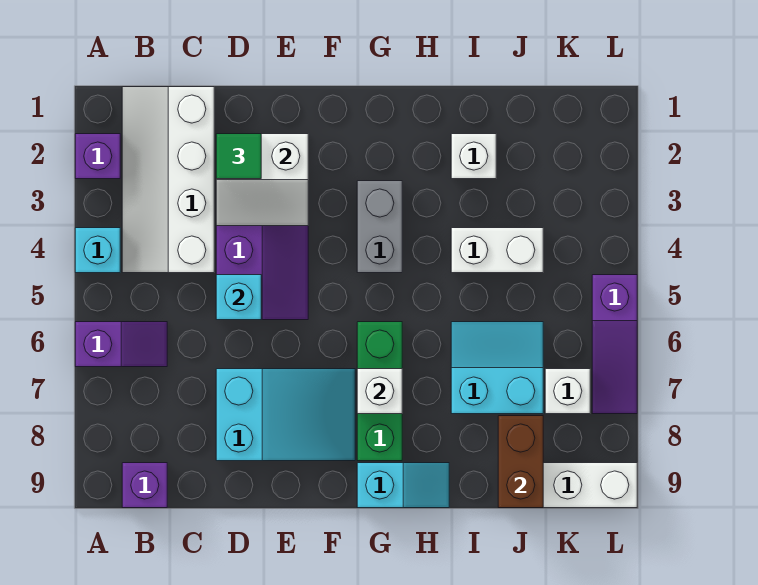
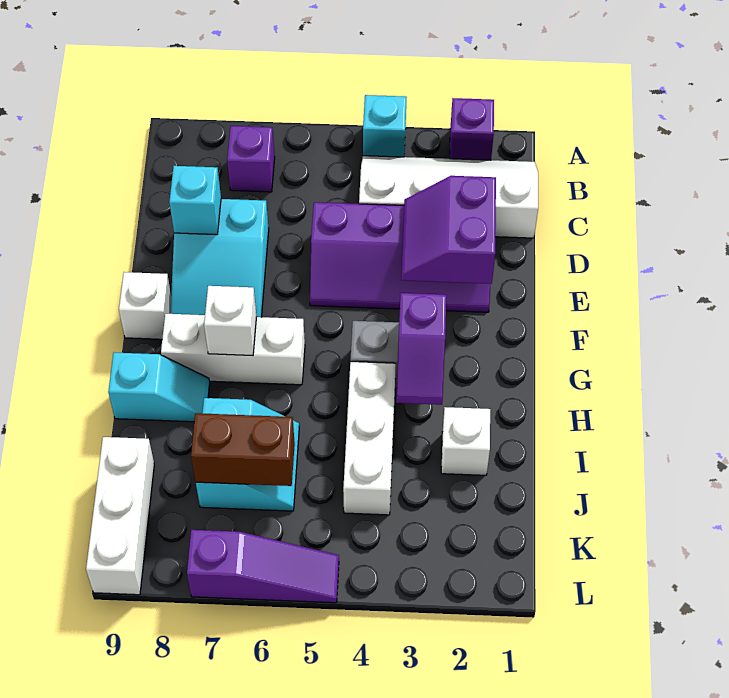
purple slope A6:B6 level 1 top A -> purple slope G3:H3 level 2 top G
purple brick B9 level 1 -> purple brick B7 level 1
white slope D2:E3 level 2 top 2 -> purple slope D2:E3 level 2 top 2
green tile D2 level 3 -> none
cyan brick D5 level 2 -> cyan brick D8 level 2
green brick G6:G8 level 1 -> white brick G6:G8 level 1
cyan slope G9:H9 level 1 top G -> cyan slope H8:H9 level 1 top 9
white brick I4:J4 level 1 -> white brick H4:J4 level 1
brown brick J8:J9 level 2 -> brown brick J6:J7 level 2
white brick K7 level 1 -> white brick F9 level 1
purple slope L5:L7 level 1 top 5 -> purple slope L5:L7 level 1 top 7

